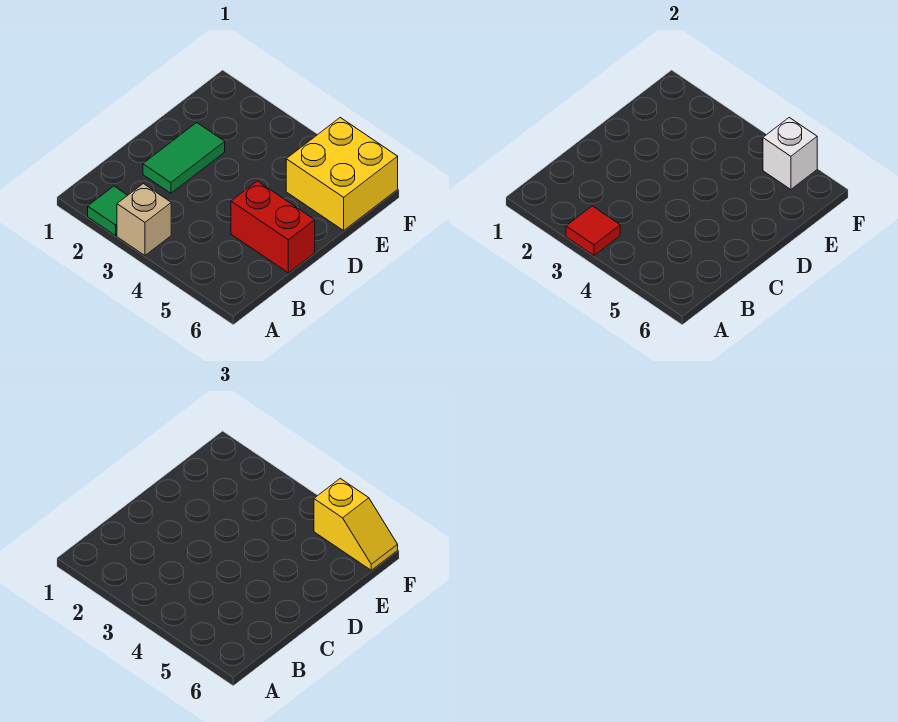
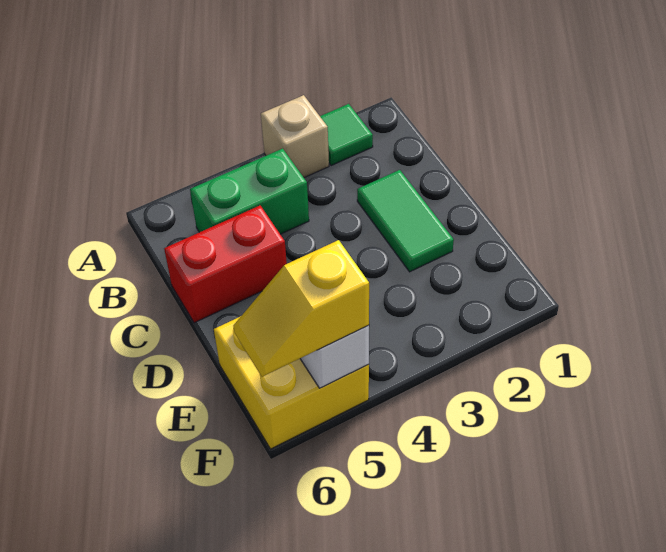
red tile A3 level 2 -> none
none -> green brick B4:B5 level 1

